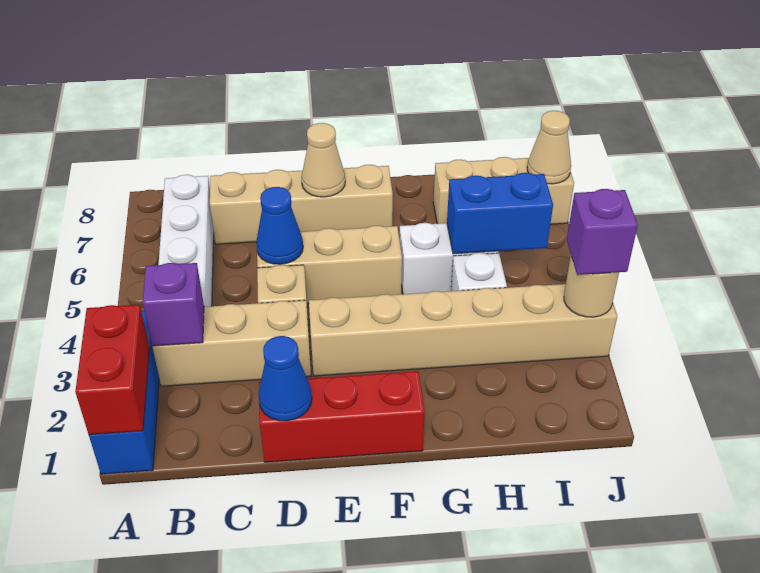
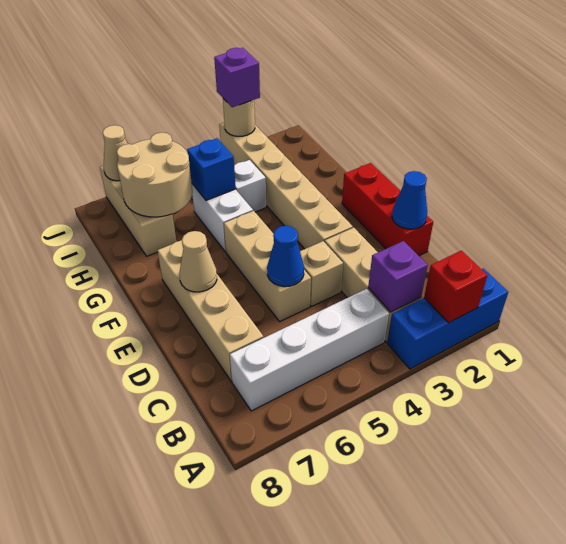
red brick A1:A2 level 2 -> red brick A2 level 2
blue brick H5:I5 level 2 -> blue brick H5 level 2
none -> tan round brick H6:I7 level 2

